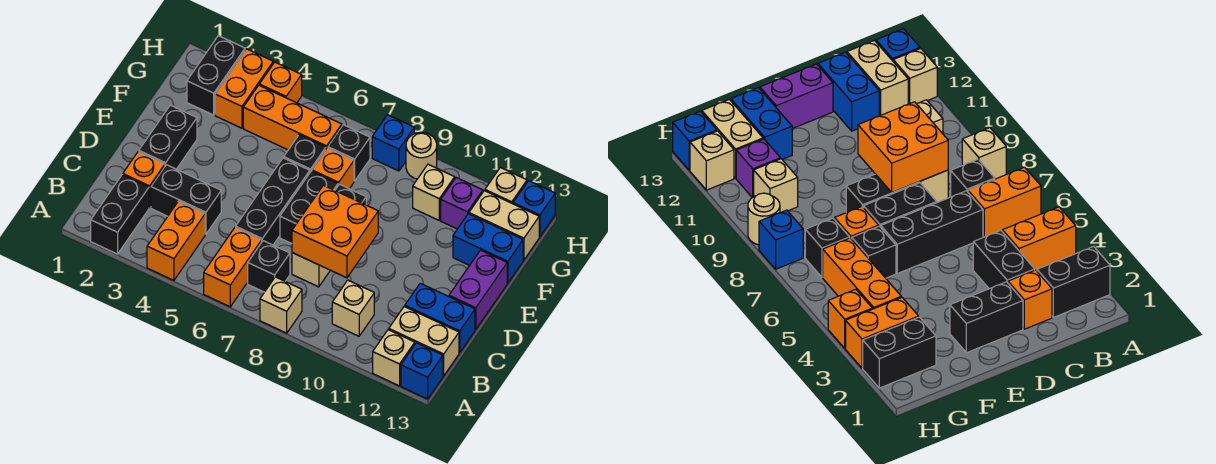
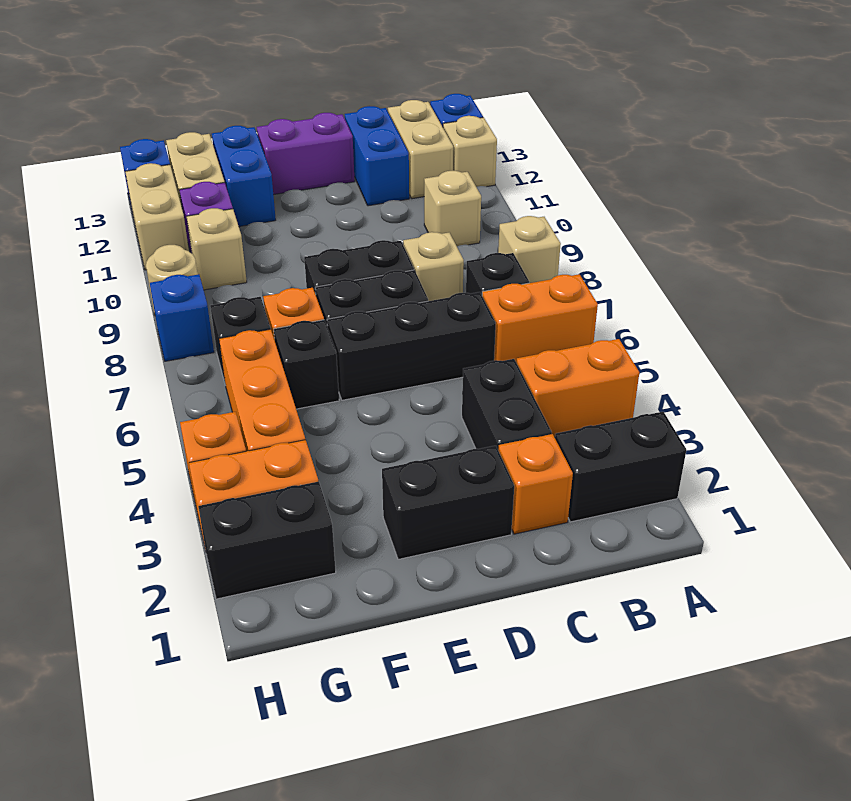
orange brick C8:D9 level 2 -> none
tan brick H12 level 1 -> tan brick H11:H12 level 1

